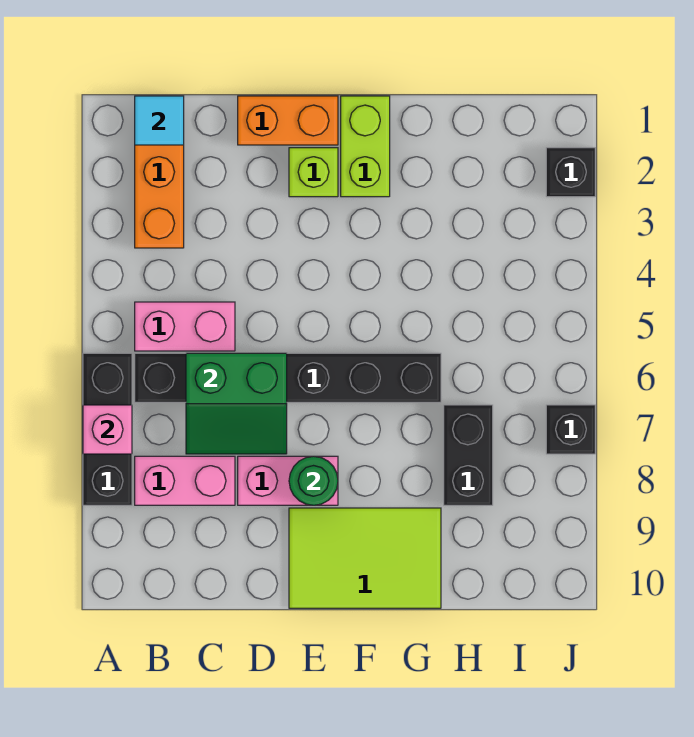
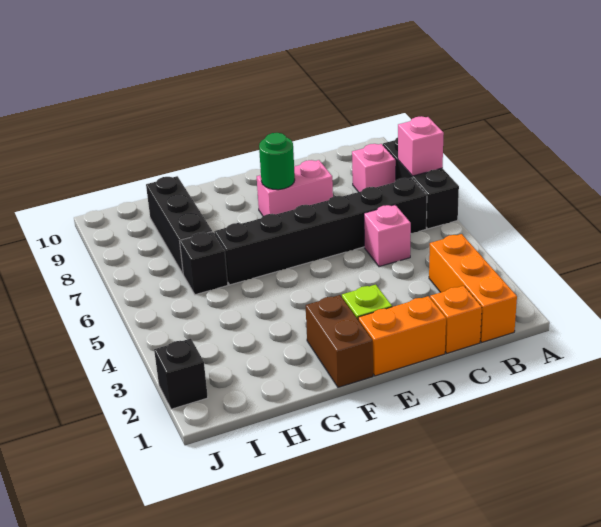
cyan tile B1 level 2 -> none
pink brick B5:C5 level 1 -> pink brick C5 level 1
pink brick B8:C8 level 1 -> pink brick B8 level 1
none -> orange brick C1 level 1
green slope C6:D7 level 2 top 6 -> none
lime tile E9:G10 level 1 -> none
lime brick F1:F2 level 1 -> brown brick F1:F2 level 1
black brick H7:H8 level 1 -> black brick H7:H9 level 1
black brick J7 level 1 -> black brick H6 level 1

